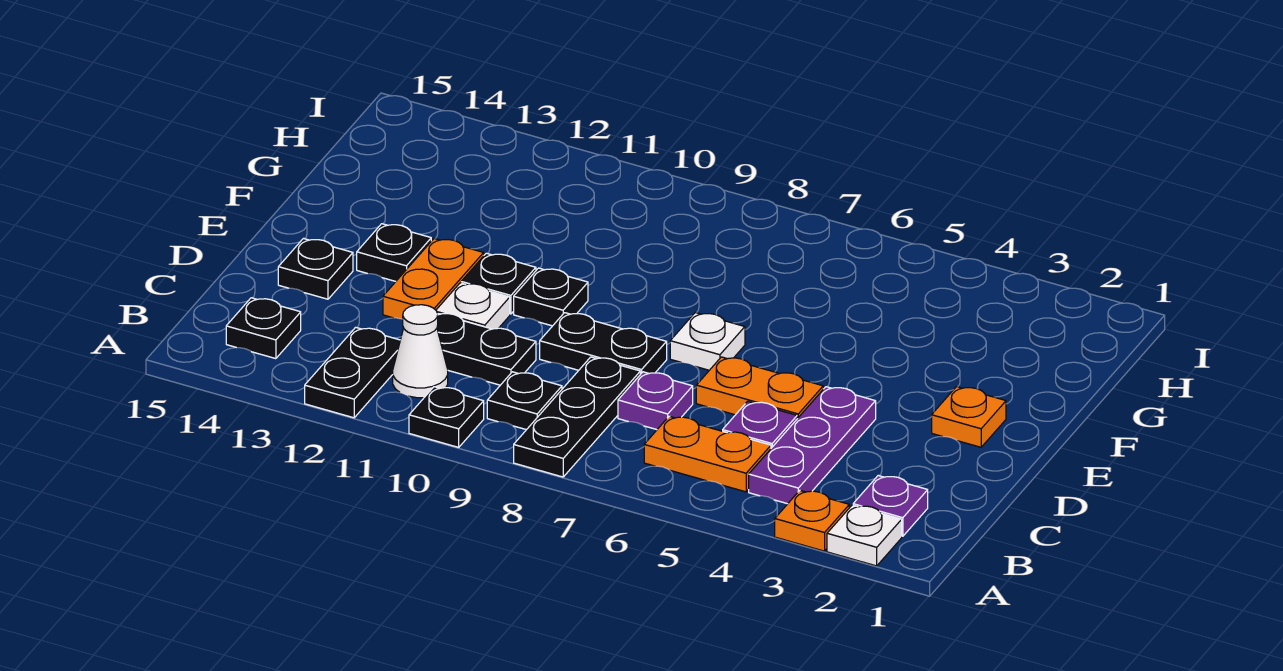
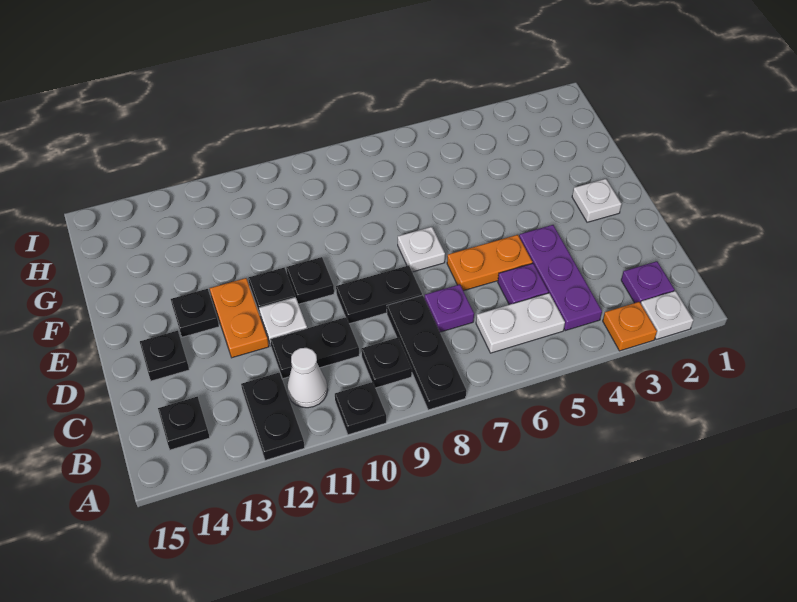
orange plate B5:B6 level 1 -> white plate B5:B6 level 1
orange plate E2 level 1 -> white plate E2 level 1

